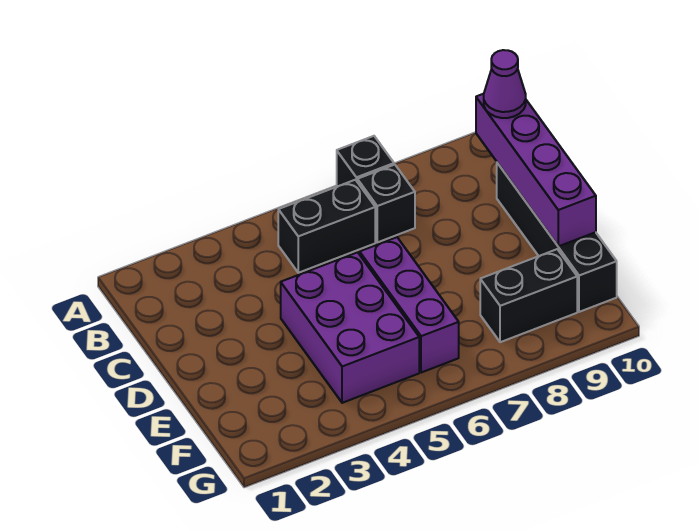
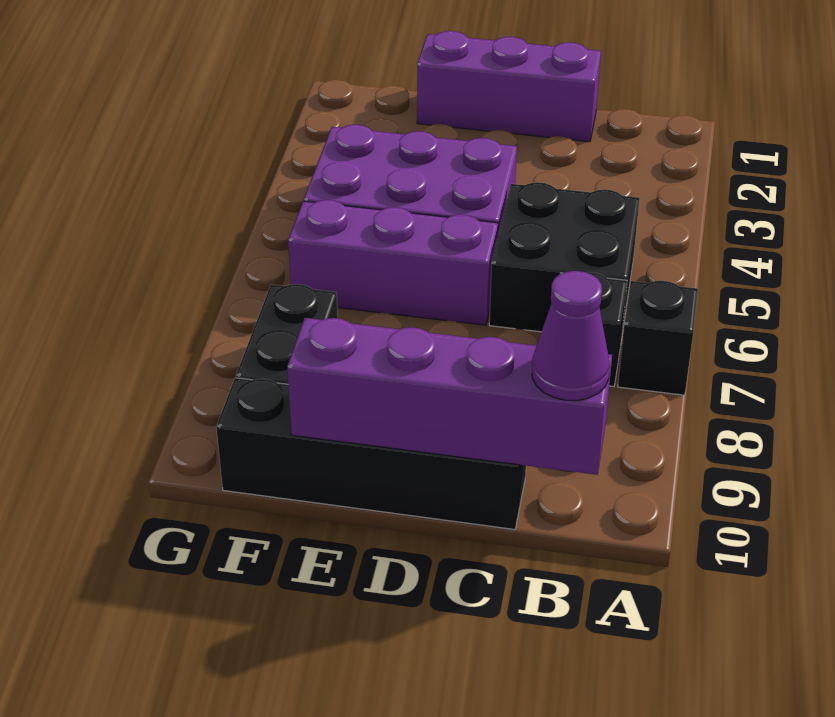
black brick B5:B6 level 1 -> black brick B5:C6 level 1
none -> purple brick C1:E1 level 1

